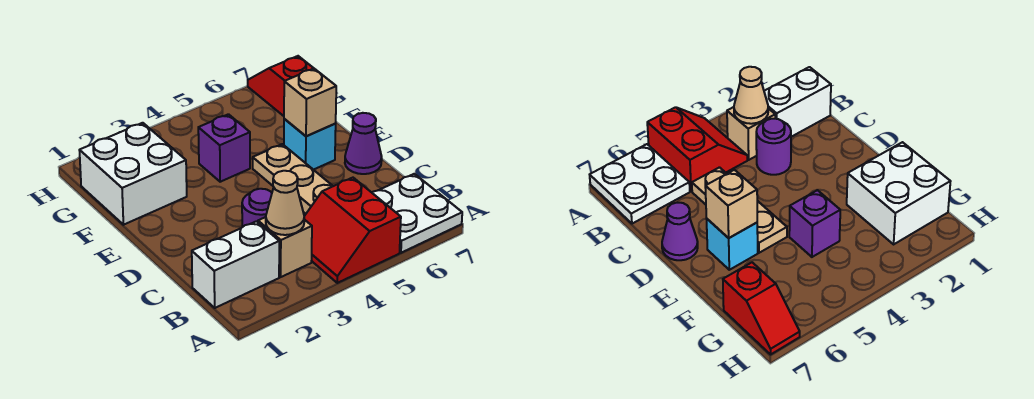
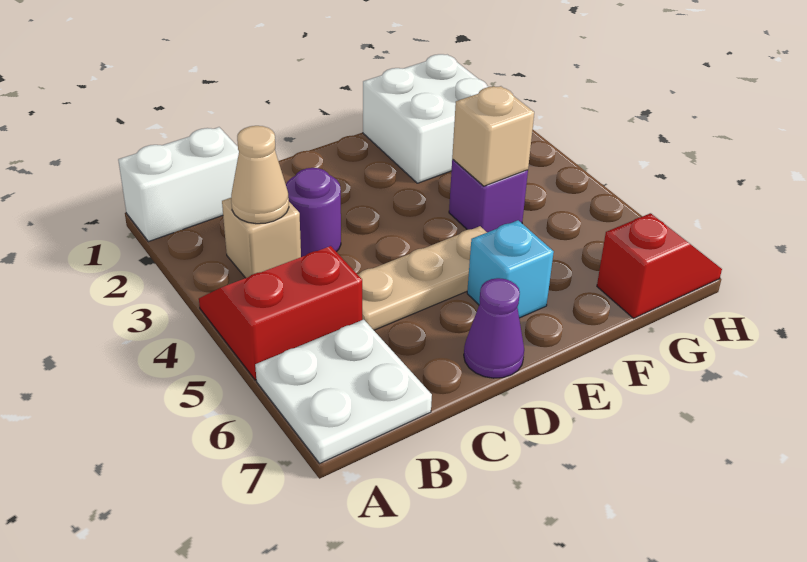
white brick B1:B2 level 1 -> white brick A1:B1 level 1
tan brick E6 level 2 -> tan brick F4 level 2

